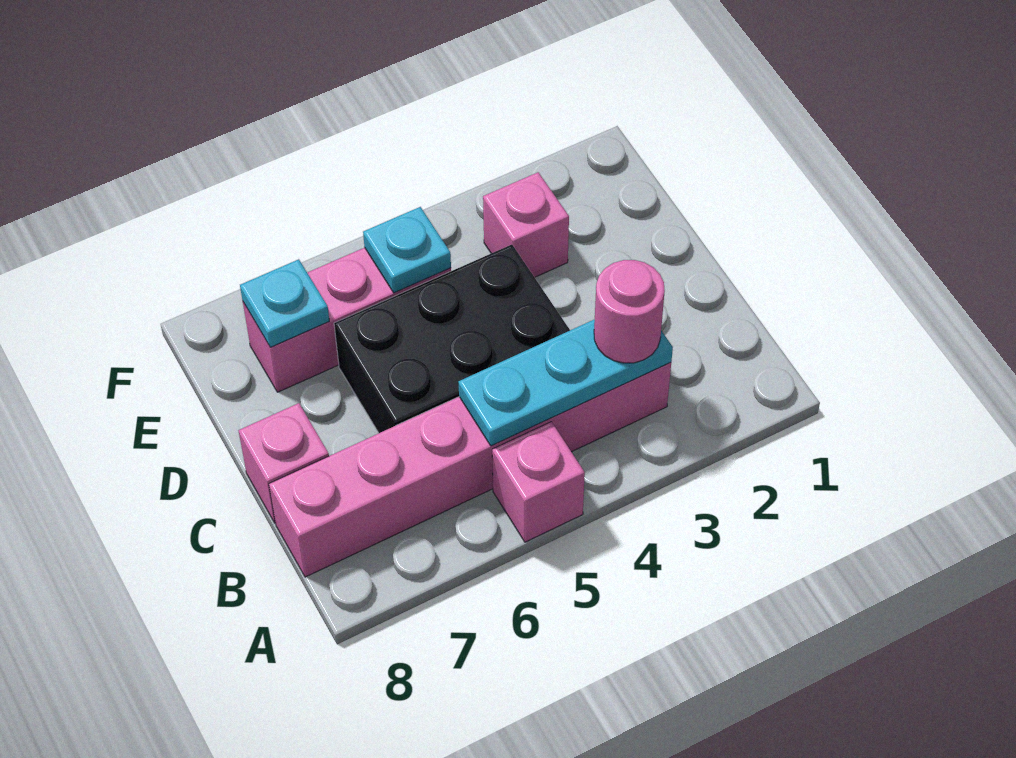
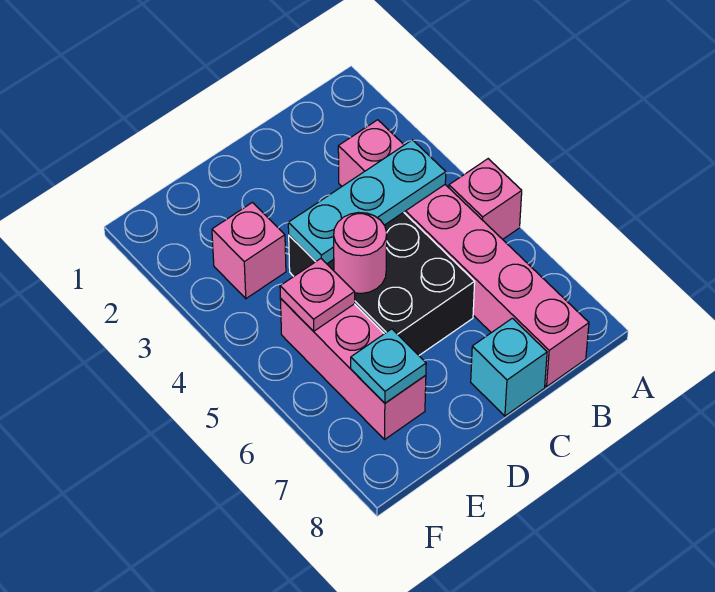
cyan plate B3:B5 level 2 -> cyan plate B4:D4 level 2
pink round brick B3 level 3 -> pink round brick D5 level 2
pink brick C8 level 1 -> cyan brick C8 level 1
cyan plate E5 level 2 -> pink plate E5 level 2

